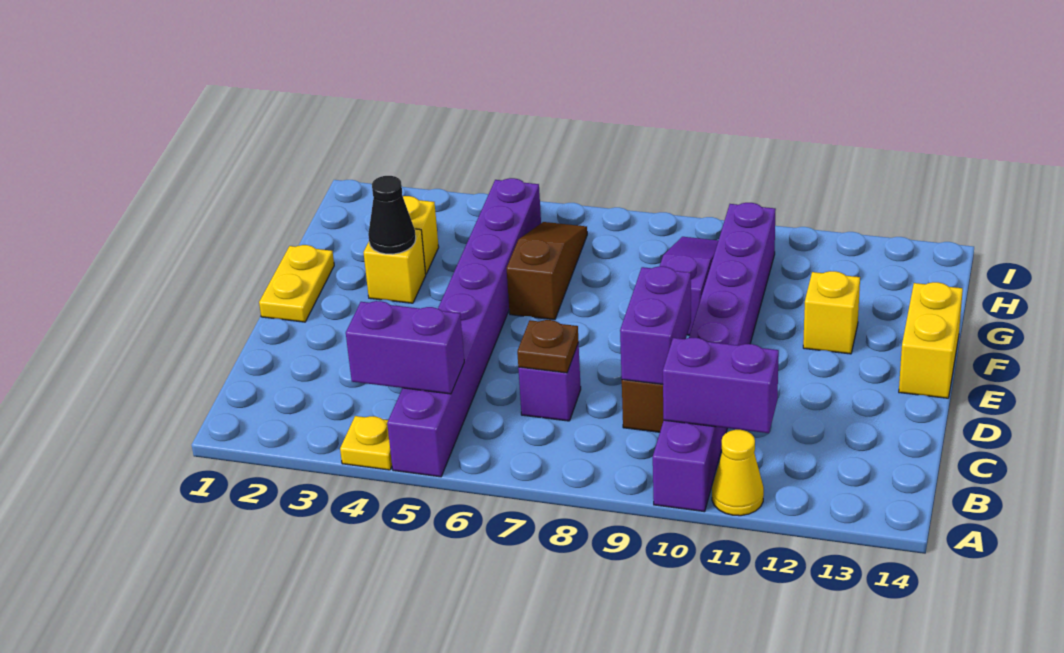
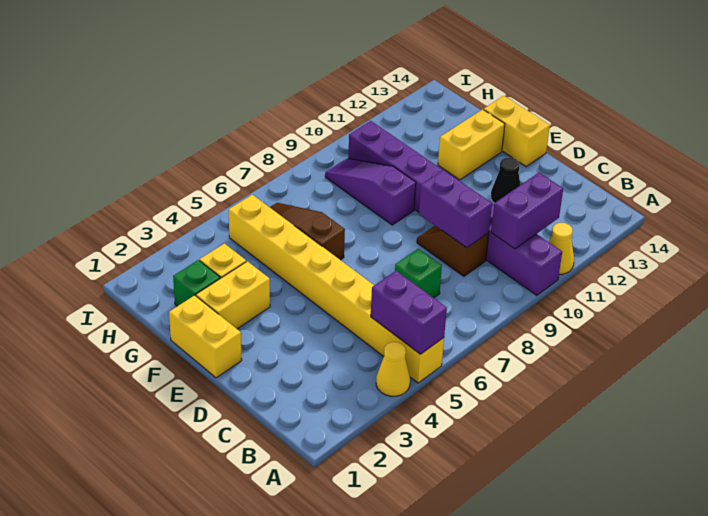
yellow plate A4 level 1 -> yellow cone A4 level 1
purple brick A5:H5 level 1 -> yellow brick A5:H5 level 1
purple brick B4:B5 level 2 -> purple brick A5:B5 level 2
purple brick C7 level 1 -> green brick C7 level 1
brown plate C7 level 2 -> none
yellow plate E1:F1 level 1 -> yellow brick E1:F1 level 1
yellow brick F3 level 1 -> yellow brick F2:F3 level 1
black cone F3 level 2 -> black cone D12 level 1
yellow brick F12 level 1 -> yellow brick F12:F13 level 1
none -> green brick G2 level 1

